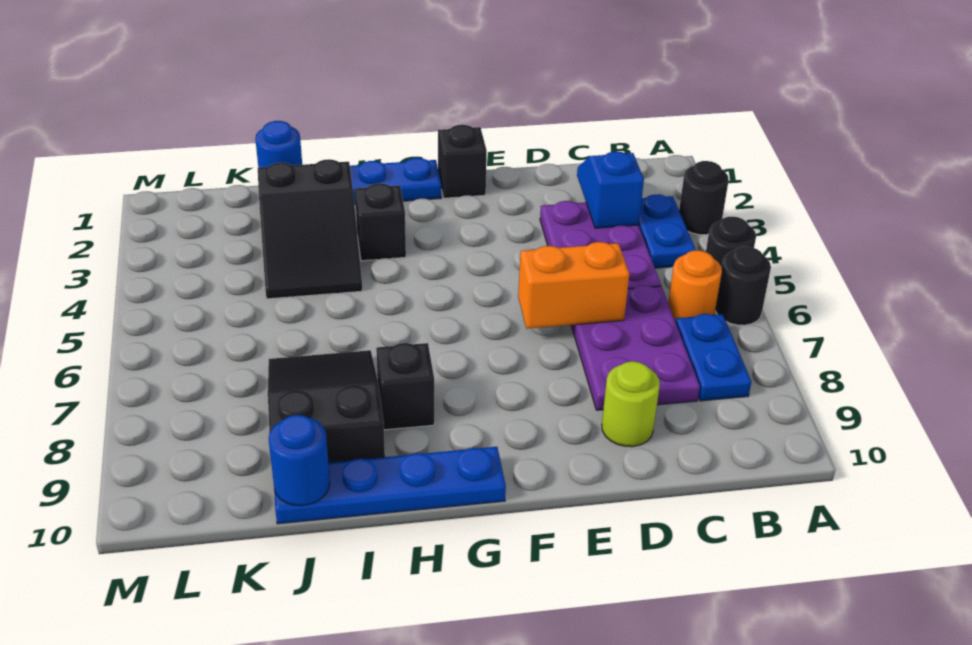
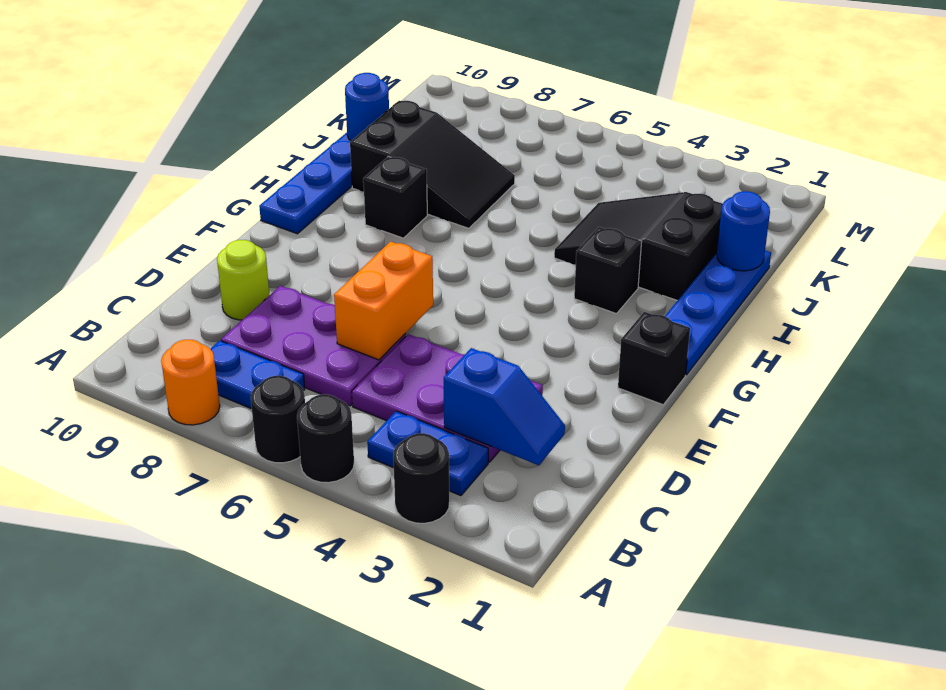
orange round brick B6 level 1 -> orange round brick A8 level 1

